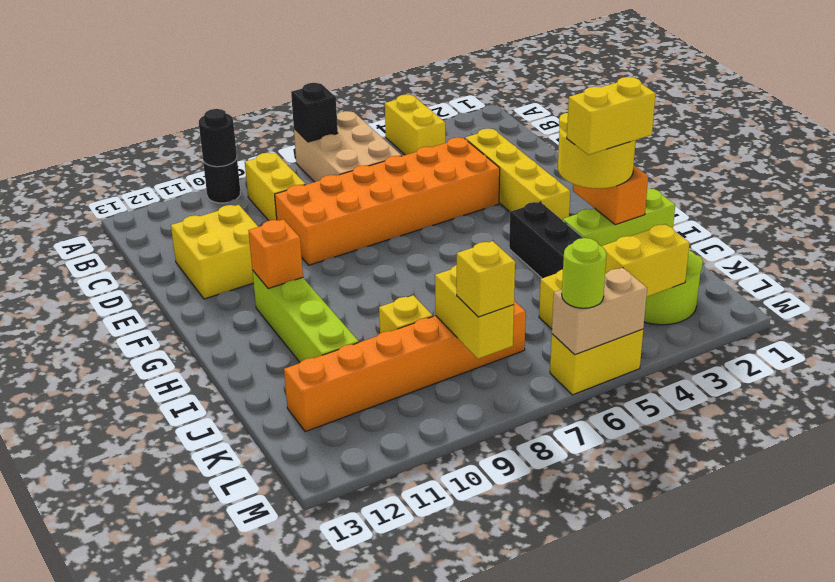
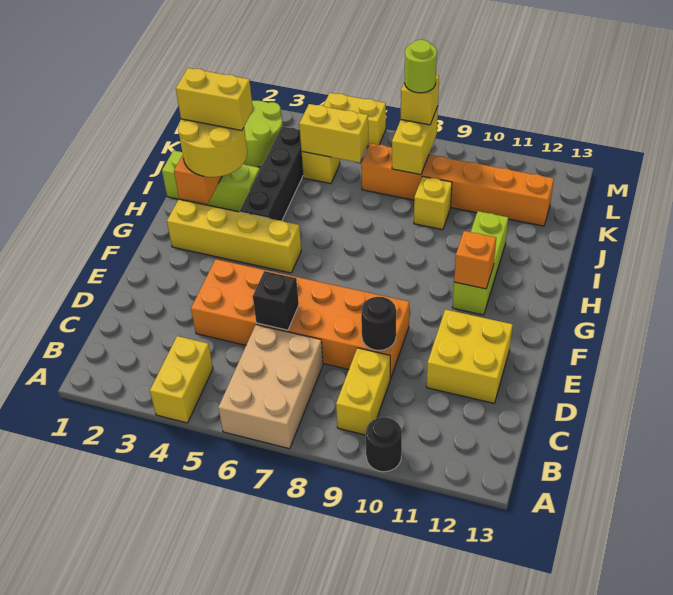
black brick A7 level 2 -> black brick D6 level 2
black round brick A10 level 2 -> black round brick D9 level 2
yellow brick D3:G3 level 1 -> yellow brick G2:G5 level 1
lime brick G11:J11 level 1 -> lime brick G11:I11 level 1
yellow brick L3:L4 level 2 -> yellow brick K5:K6 level 2
tan brick M5:M6 level 2 -> none
lime round brick M6 level 3 -> lime round brick L8 level 4

